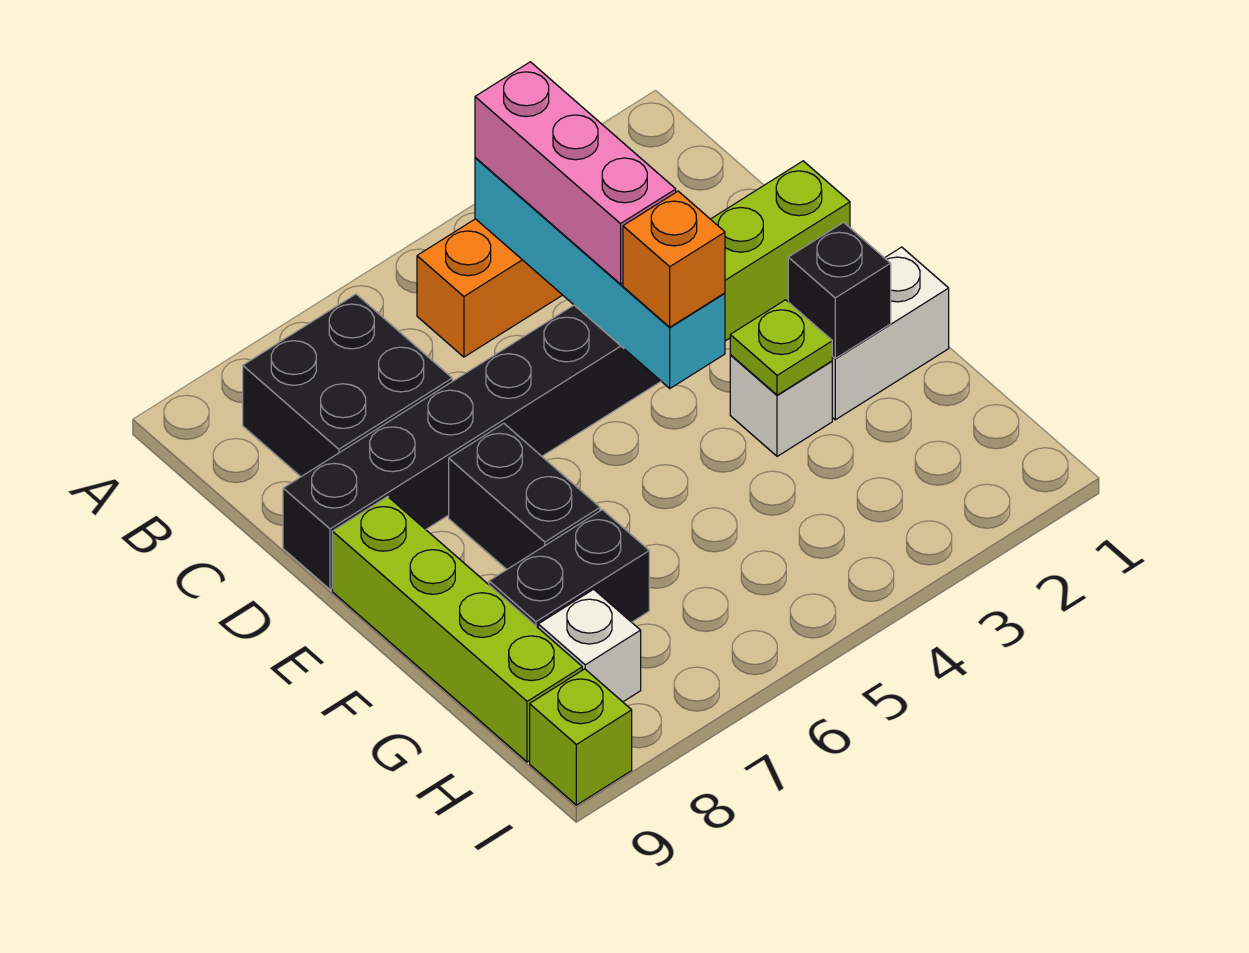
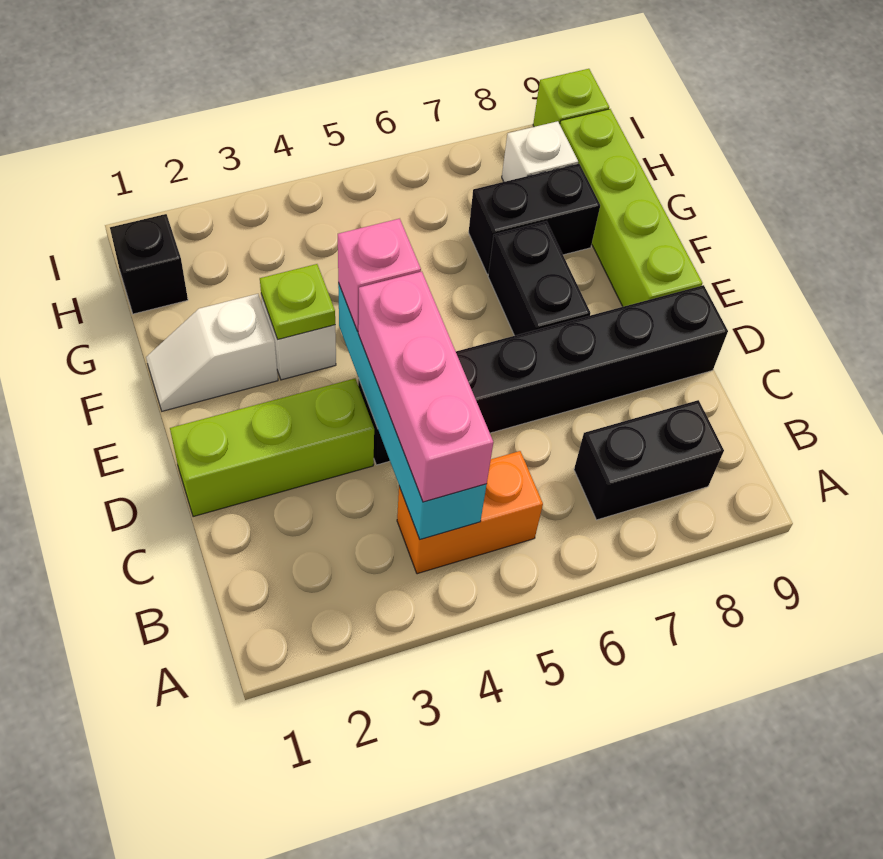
black brick B7:C8 level 1 -> black brick B7:B8 level 1
orange brick E4 level 3 -> pink brick E4 level 3
white brick F1:F2 level 1 -> white slope F1:F2 level 1 top 2
black brick F2 level 2 -> black brick H1 level 1

